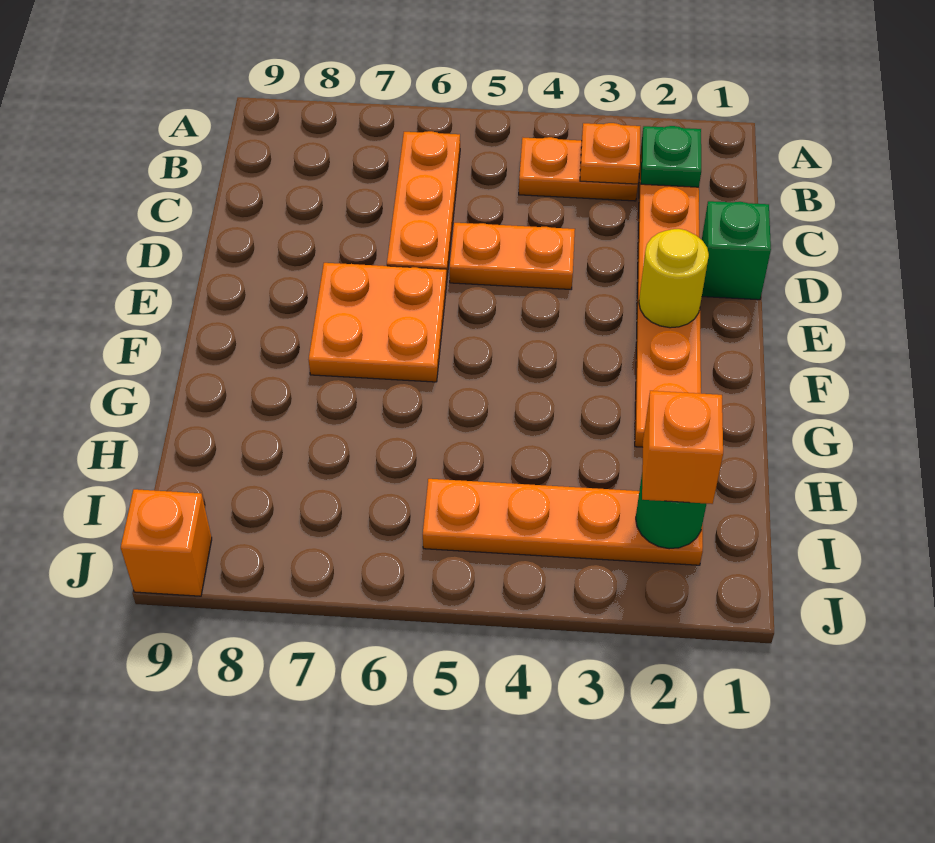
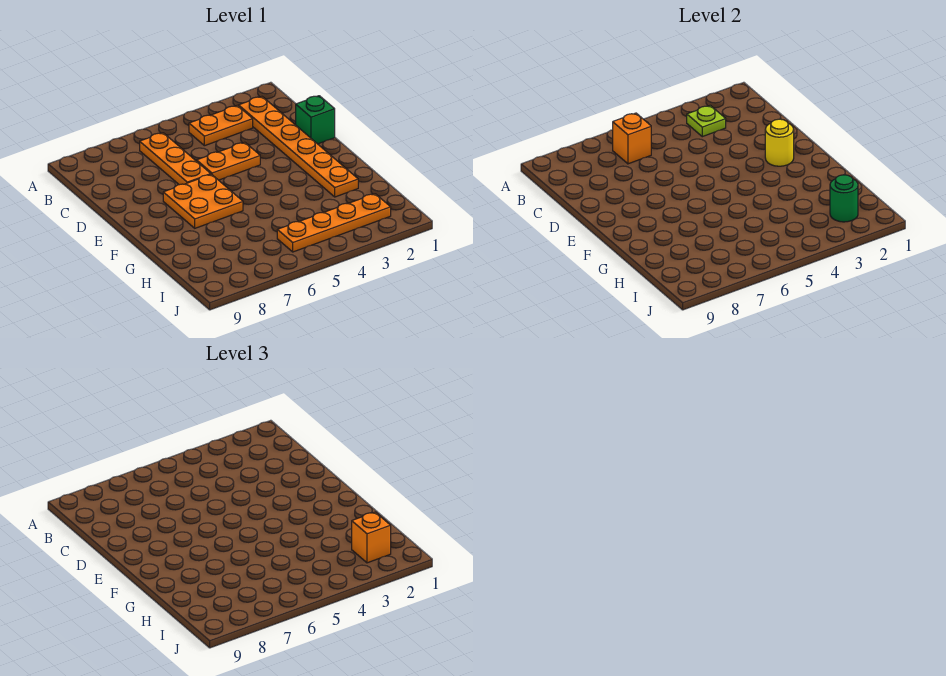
green plate B2 level 2 -> none
orange plate B3 level 2 -> lime plate B3 level 2
orange brick J9 level 1 -> orange brick B6 level 2

